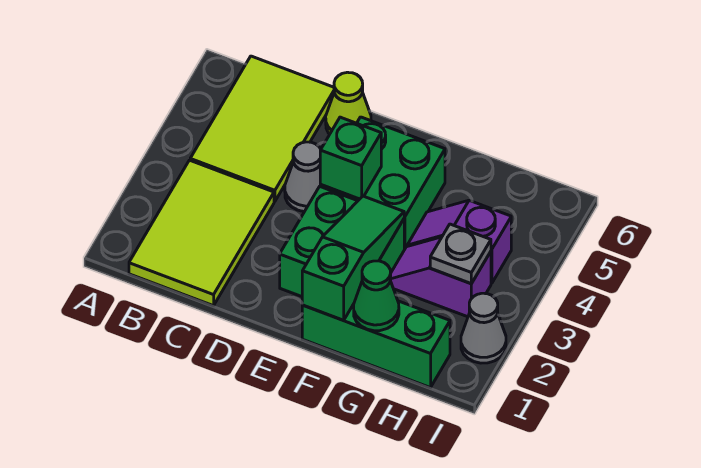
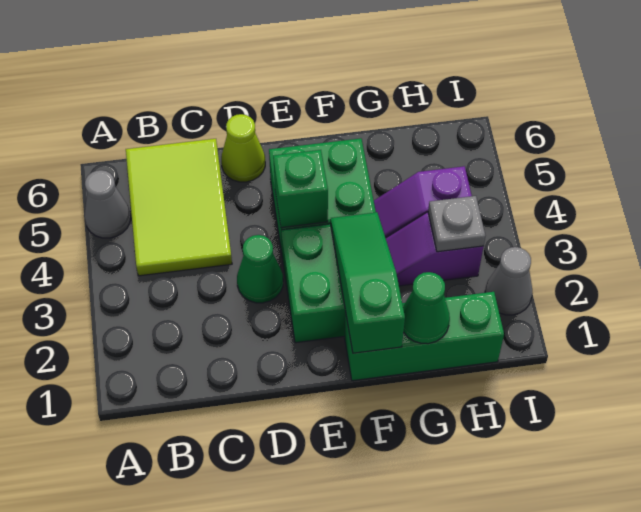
lime tile B1:C3 level 1 -> none
none -> green cone D3 level 1
grey cone D4 level 1 -> grey cone A5 level 1

